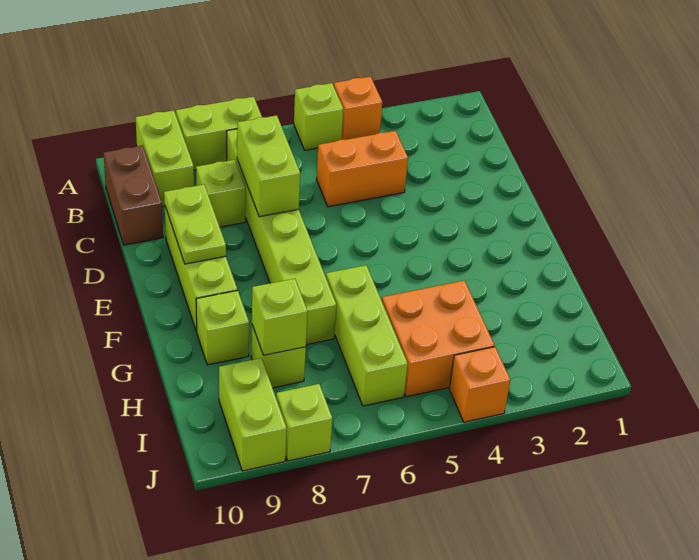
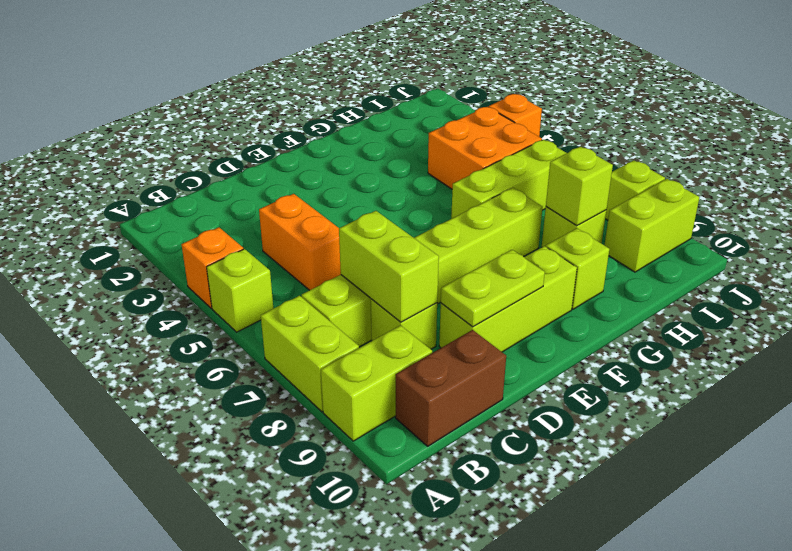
lime brick C7:D7 level 2 -> lime brick C7:C8 level 2

